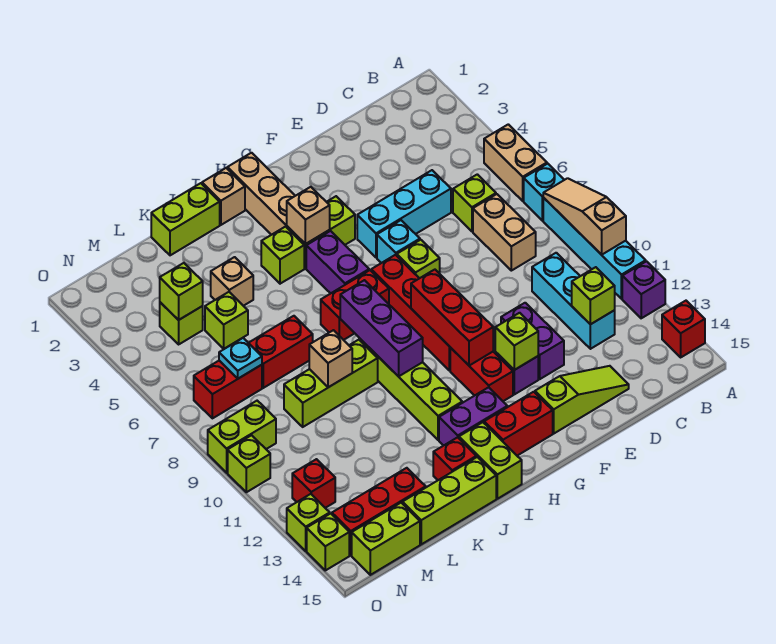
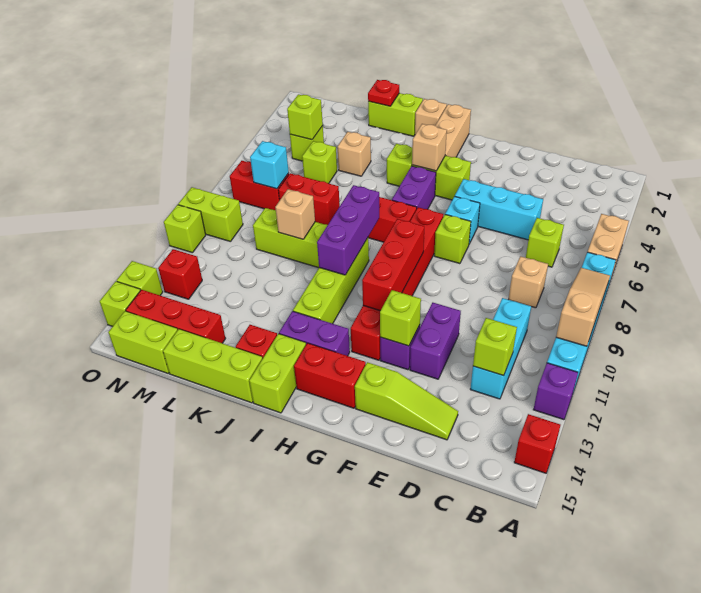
tan brick C7:C8 level 1 -> tan brick C8 level 1
none -> red plate K1 level 2
cyan plate M7 level 2 -> cyan brick M7 level 2

